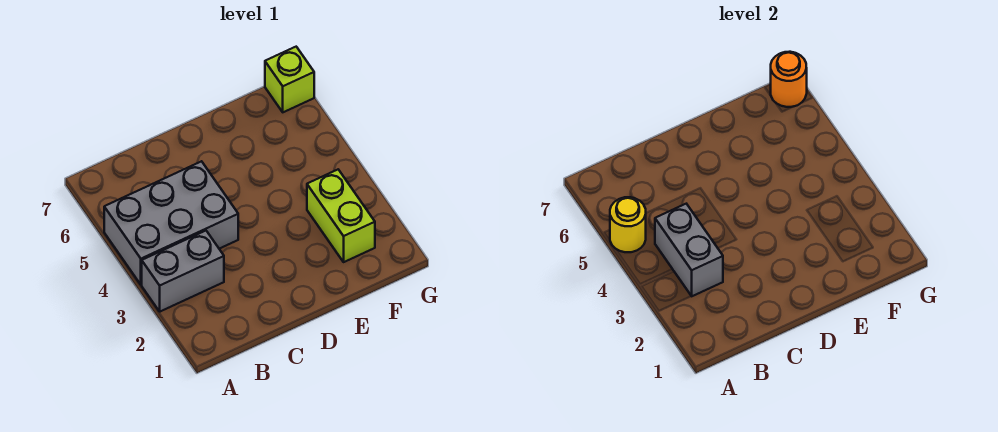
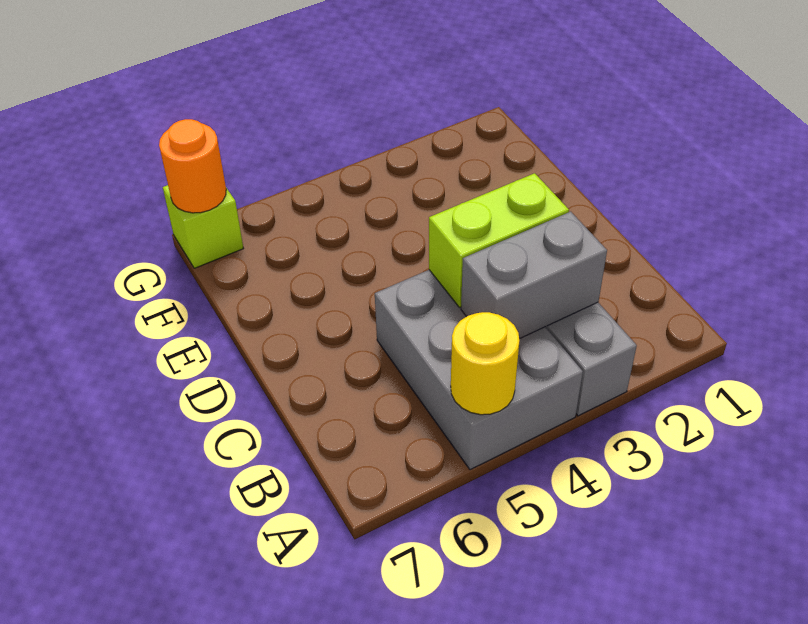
lime brick F2:F3 level 1 -> lime brick C3:C4 level 2

